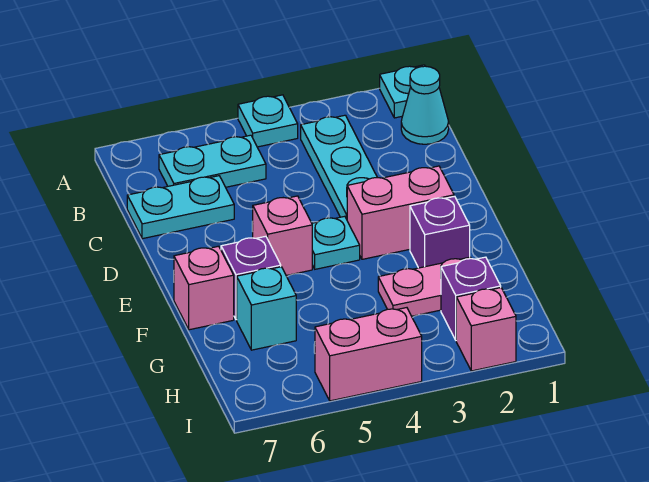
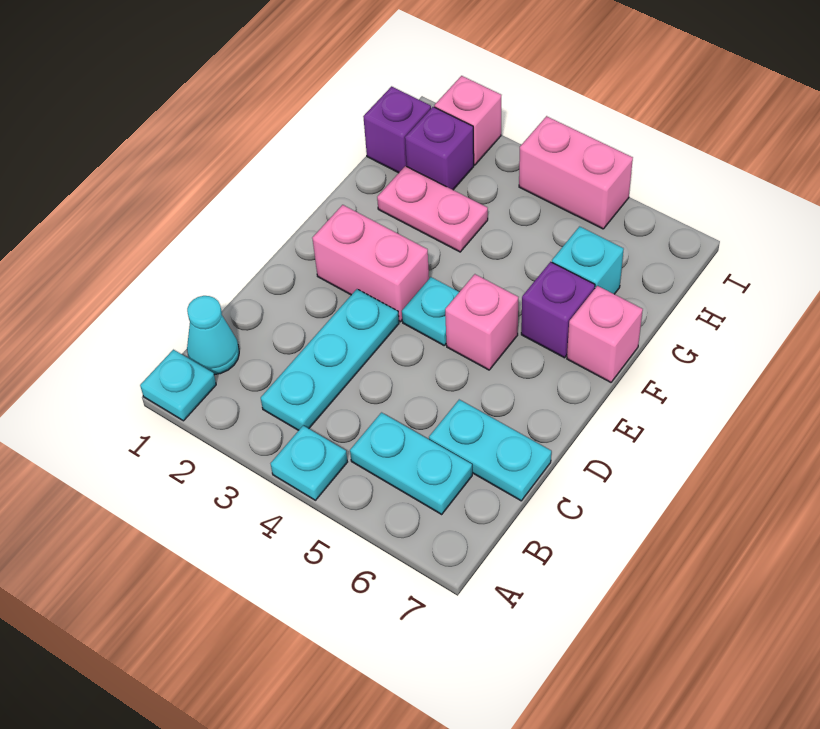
purple brick F2 level 1 -> purple brick H1 level 1

